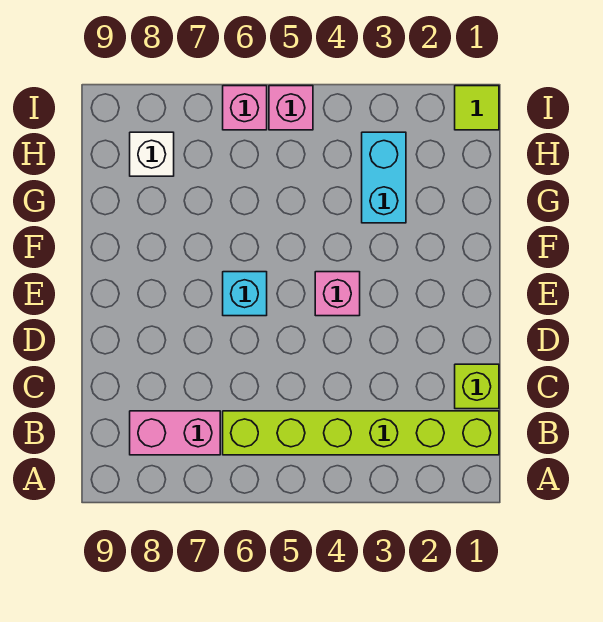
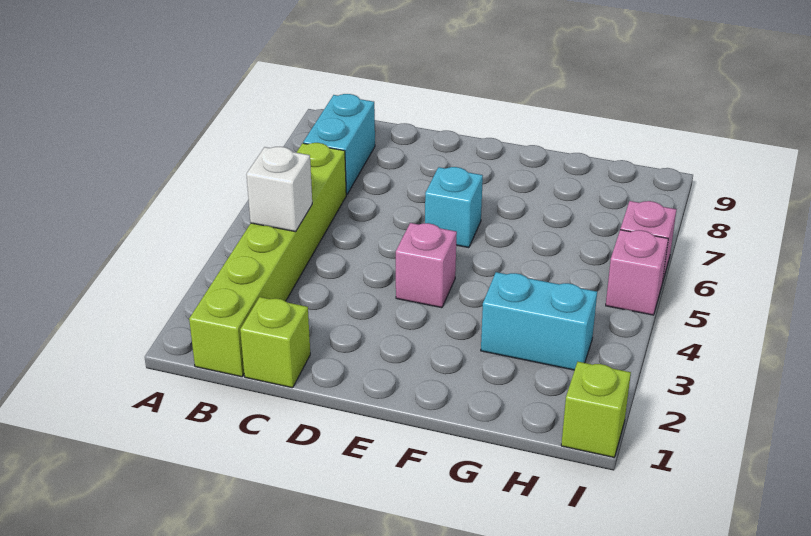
pink brick B7:B8 level 1 -> cyan brick B7:B8 level 1
white brick H8 level 1 -> white brick B4 level 2
lime tile I1 level 1 -> lime brick I1 level 1

